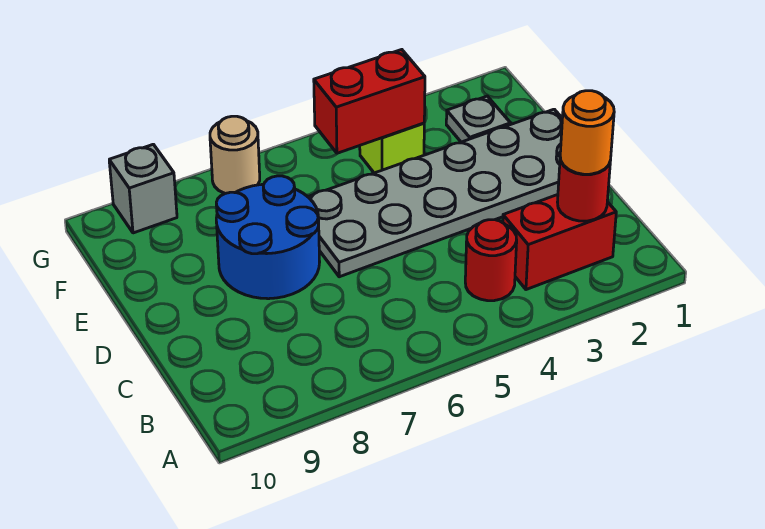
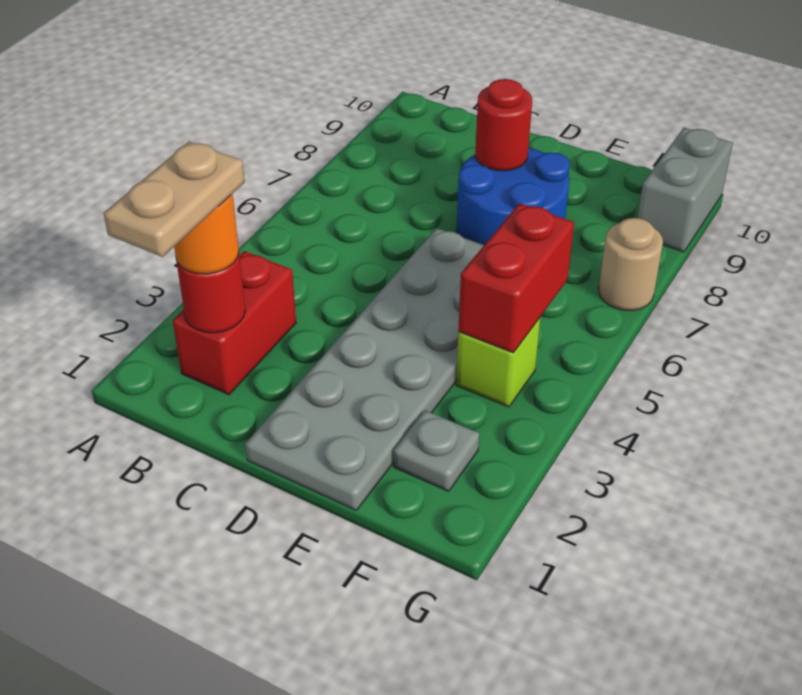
none -> tan plate B1:B2 level 4
red round brick B4 level 1 -> red round brick D8 level 2
grey brick G9 level 1 -> grey brick G9:G10 level 1

